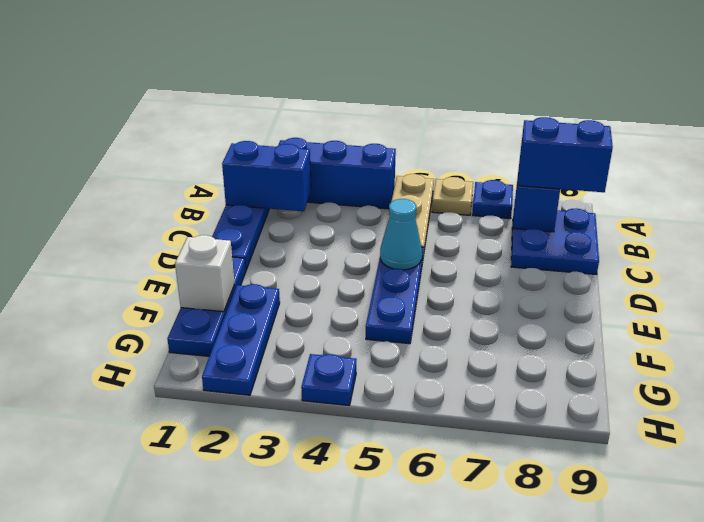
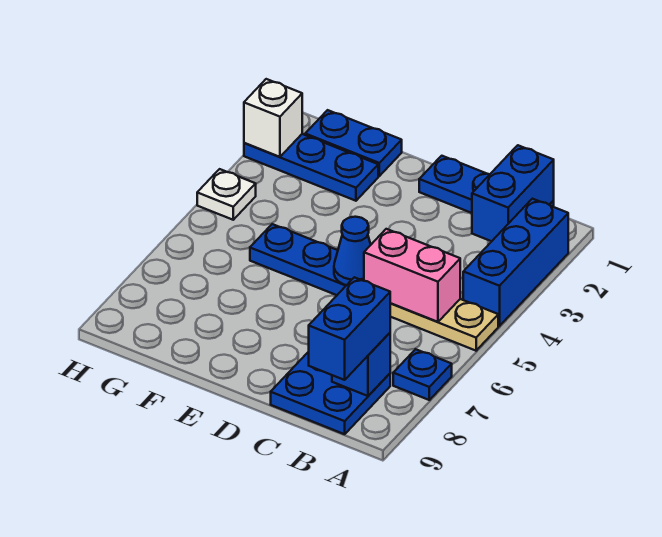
tan plate A6 level 1 -> none
none -> pink brick B5:C5 level 2
cyan cone D5 level 2 -> blue cone D5 level 2
blue plate E1:G1 level 1 -> blue plate F1:G1 level 1
white brick F1 level 2 -> white brick H2 level 2
blue plate H4 level 1 -> white plate H4 level 1

